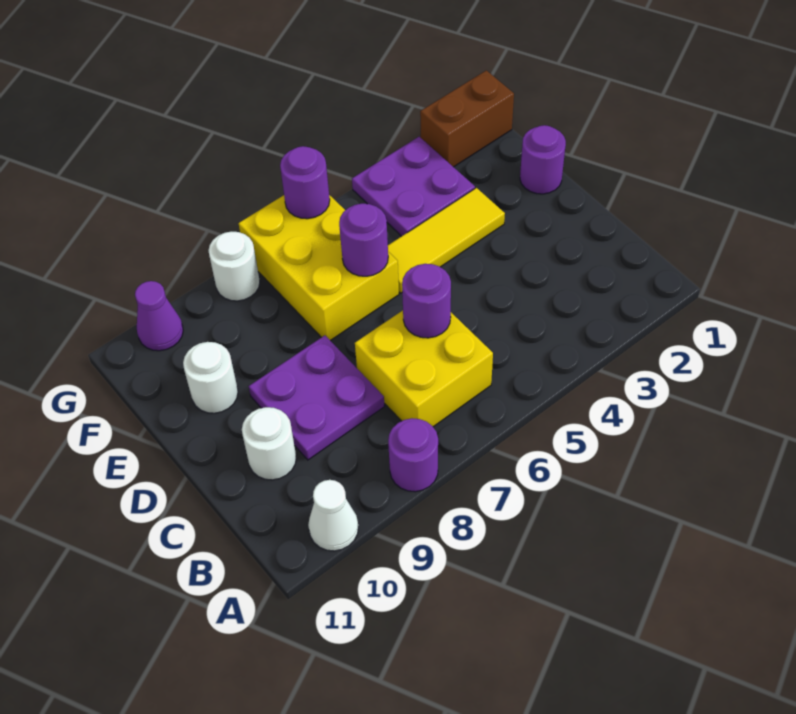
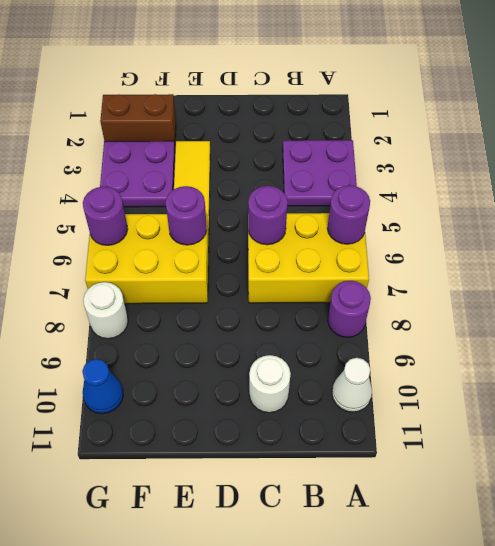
yellow brick B6:C7 level 1 -> yellow brick A6:C7 level 1
purple plate C8:D9 level 1 -> purple plate A3:B4 level 1
purple round brick E1 level 1 -> purple round brick A6 level 2
white round brick E10 level 1 -> none
brown brick G1:G2 level 1 -> brown brick F2:G2 level 1
purple cone G10 level 1 -> blue cone G10 level 1

